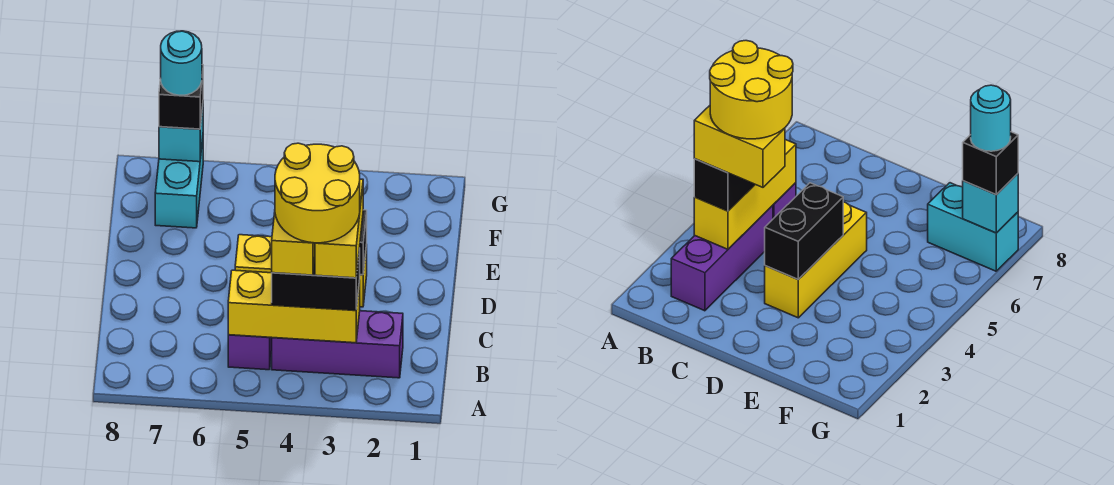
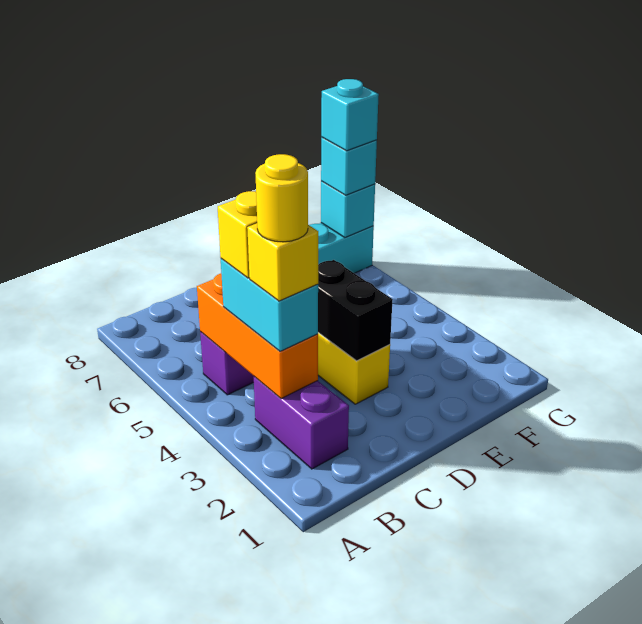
purple brick B2:B4 level 1 -> purple brick B2:B3 level 1
yellow brick B3:B5 level 2 -> orange brick B3:B5 level 2
black brick B3:B4 level 3 -> cyan brick B3:B4 level 3
yellow brick B3:C3 level 4 -> yellow brick B3 level 4
yellow round brick B3:C4 level 5 -> yellow round brick B3 level 5
black brick G7 level 3 -> cyan brick G7 level 3
cyan round brick G7 level 4 -> cyan brick G7 level 4

